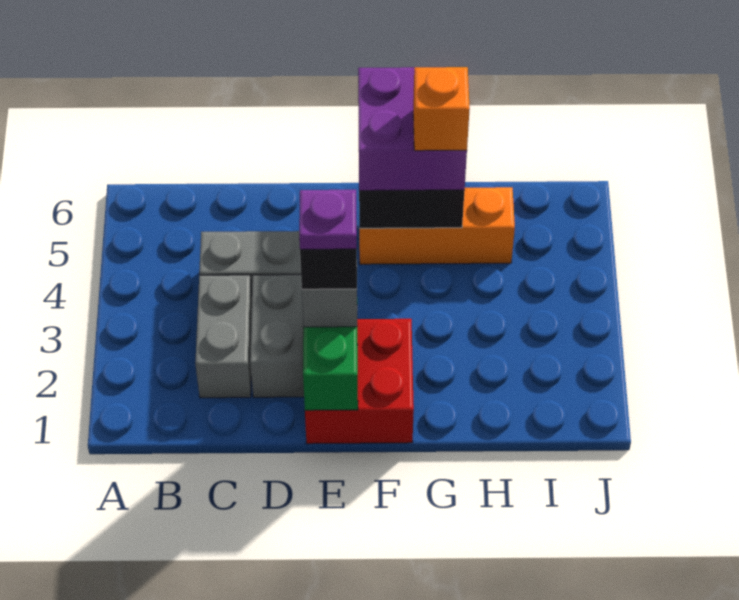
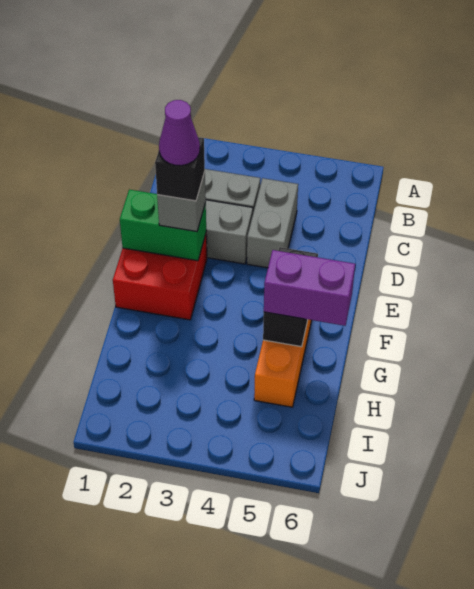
purple plate E2 level 5 -> purple cone E2 level 5
purple brick F5:G6 level 3 -> purple brick G5:G6 level 3
orange brick G5 level 4 -> none

